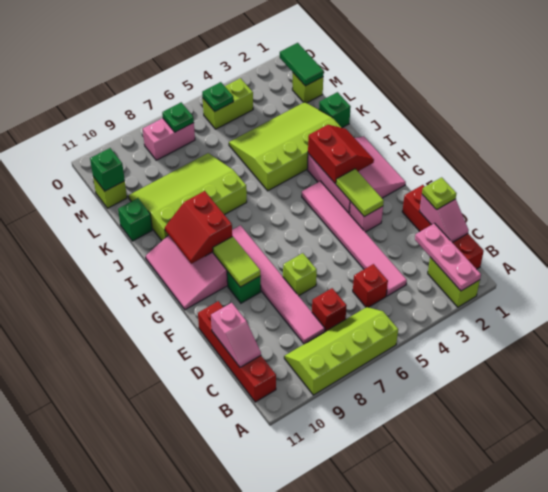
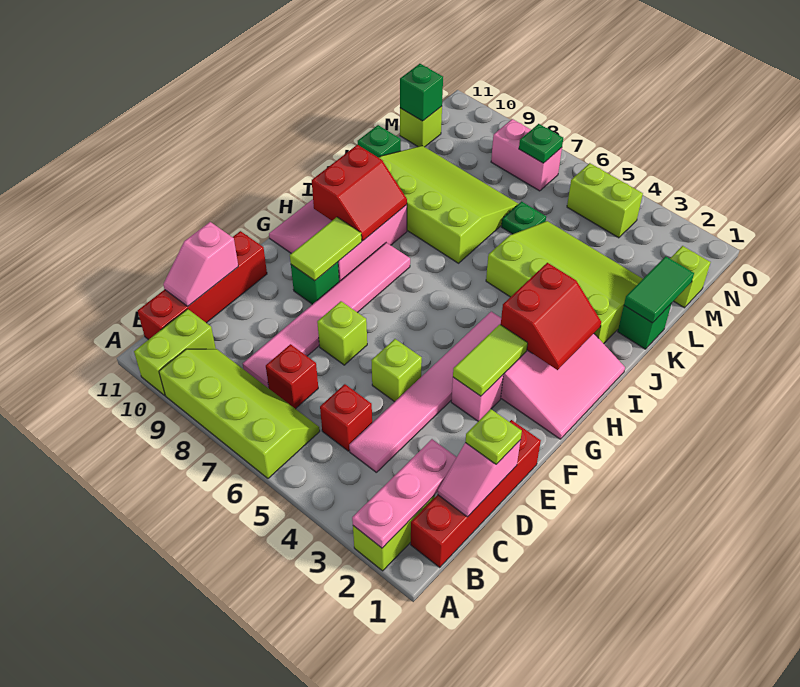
none -> lime brick A10:B10 level 1
none -> lime brick E5 level 1
red slope H9:I10 level 2 top 9 -> red slope H9:I10 level 2 top 10
green tile M1:N1 level 2 -> green tile K1:L1 level 2
green plate N5 level 2 -> green plate L6 level 1

